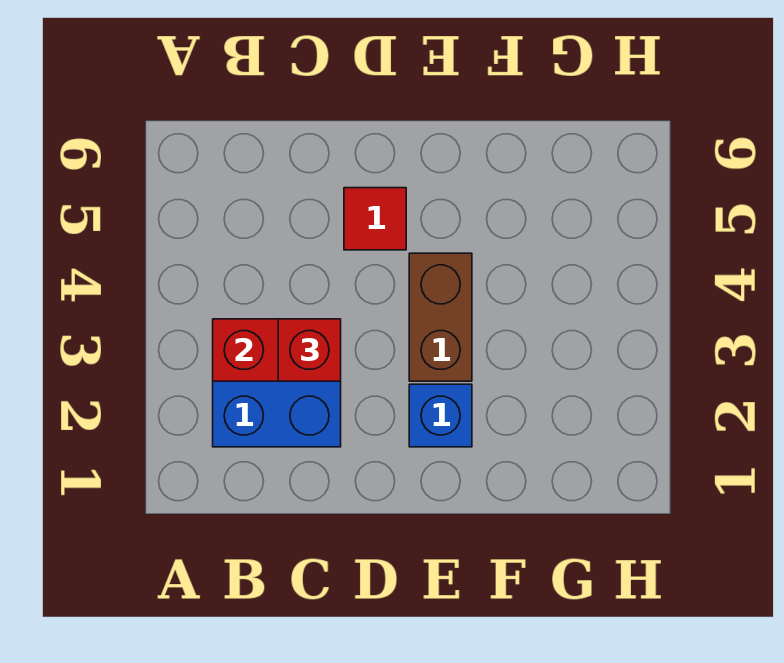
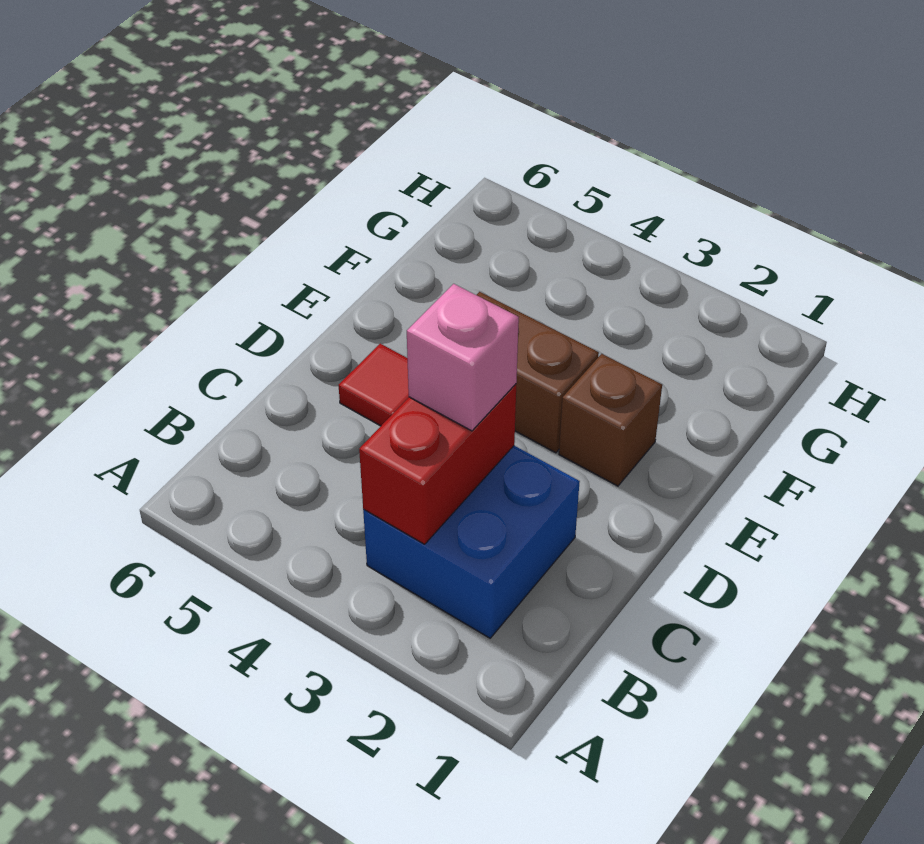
red brick C3 level 3 -> pink brick C3 level 3
blue brick E2 level 1 -> brown brick E2 level 1

